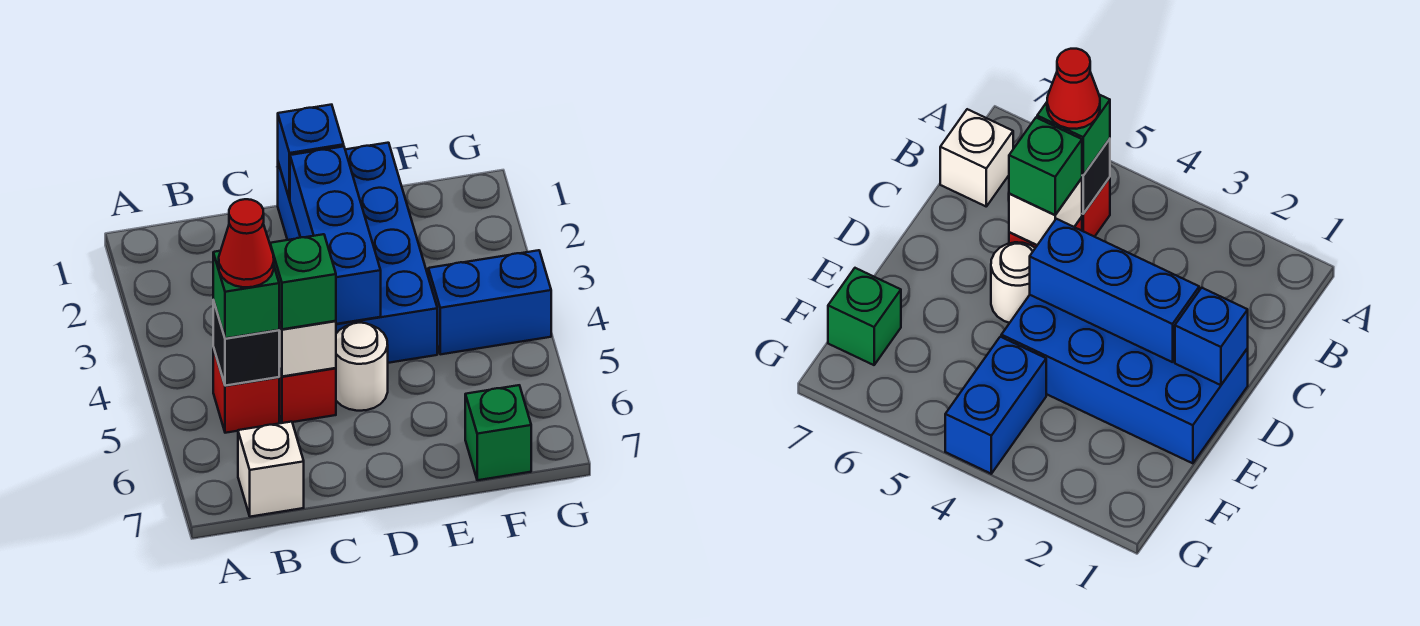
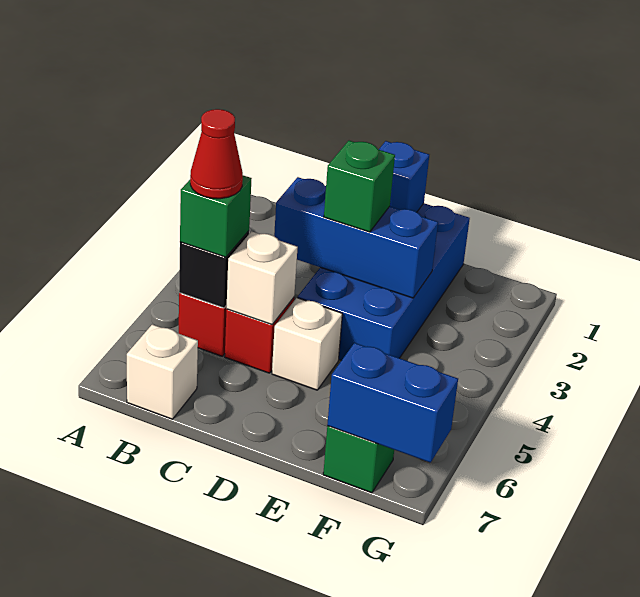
green brick C5 level 3 -> green brick D3 level 3
blue brick D2:D4 level 2 -> blue brick C3:E3 level 2
white round brick D5 level 1 -> white brick D5 level 1
blue brick F4:G4 level 1 -> blue brick F7:G7 level 2

